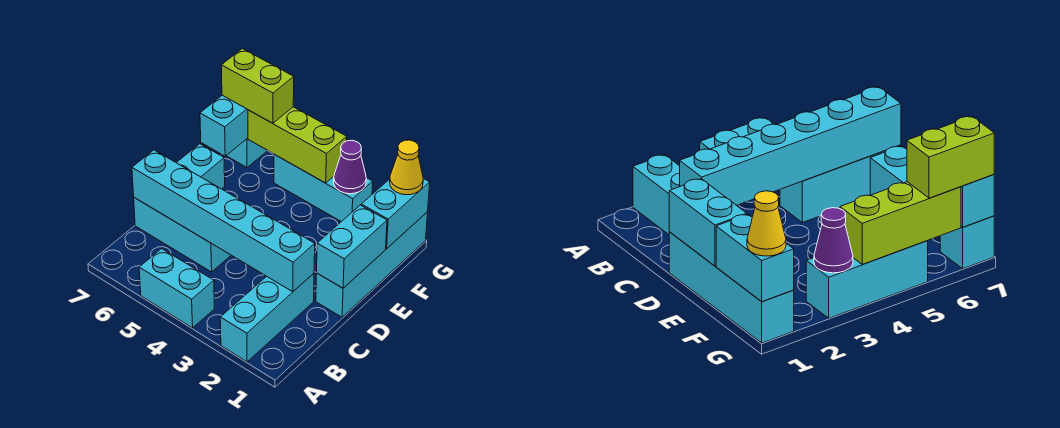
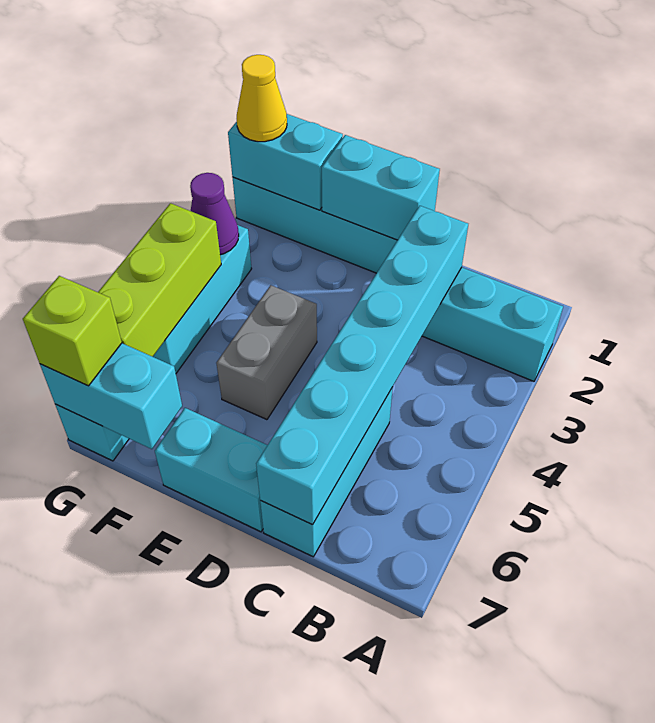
cyan brick A4:A5 level 1 -> none
none -> grey brick E4:E5 level 1
lime brick G6:G7 level 3 -> lime brick G7 level 3

